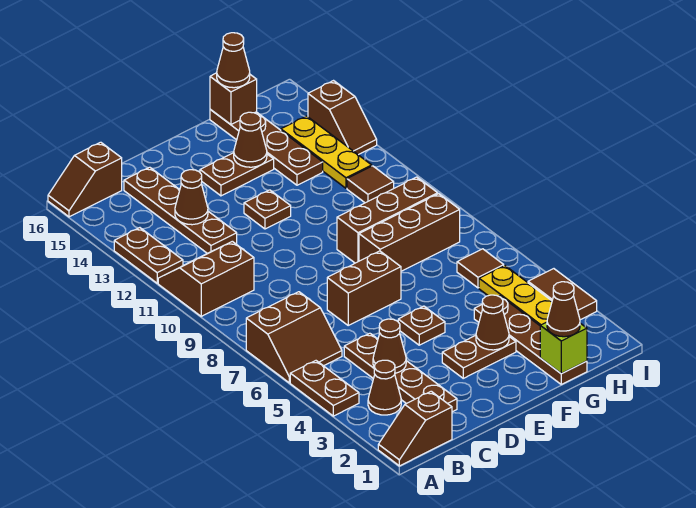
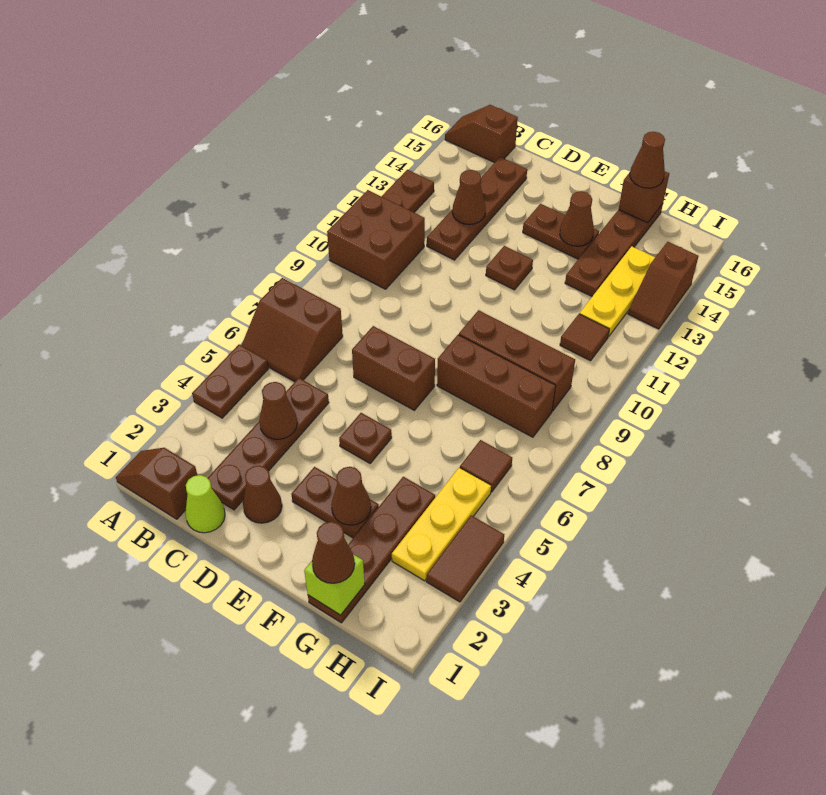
brown slope A10:B11 level 1 top 10 -> brown brick A10:B11 level 1
brown cone B3 level 1 -> brown cone D2 level 1
none -> lime cone C1 level 1

